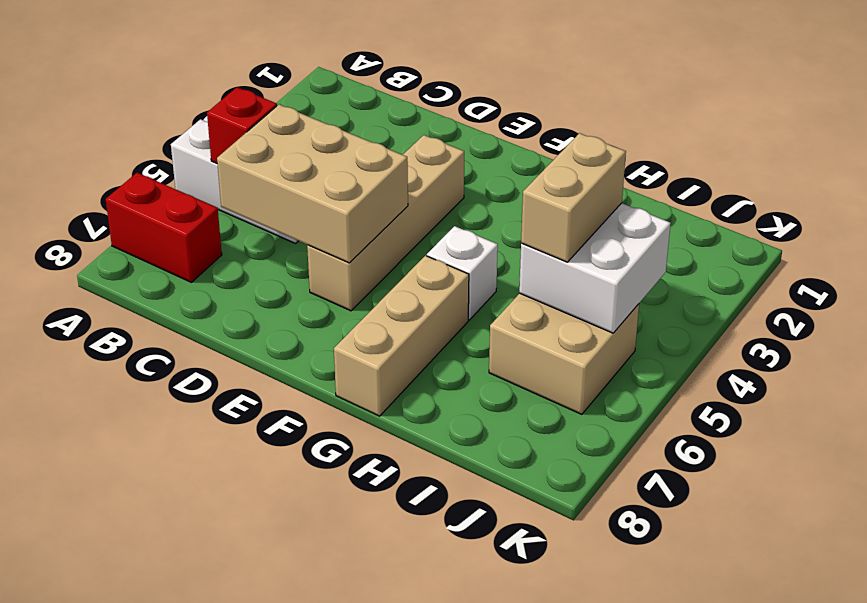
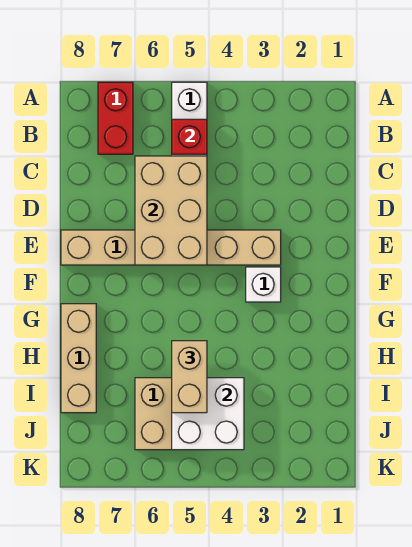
tan brick E3:E6 level 1 -> tan brick E3:E8 level 1
white brick G5 level 1 -> white brick F3 level 1
tan brick G6:G8 level 1 -> tan brick G8:I8 level 1
tan brick I4:I5 level 3 -> tan brick H5:I5 level 3

